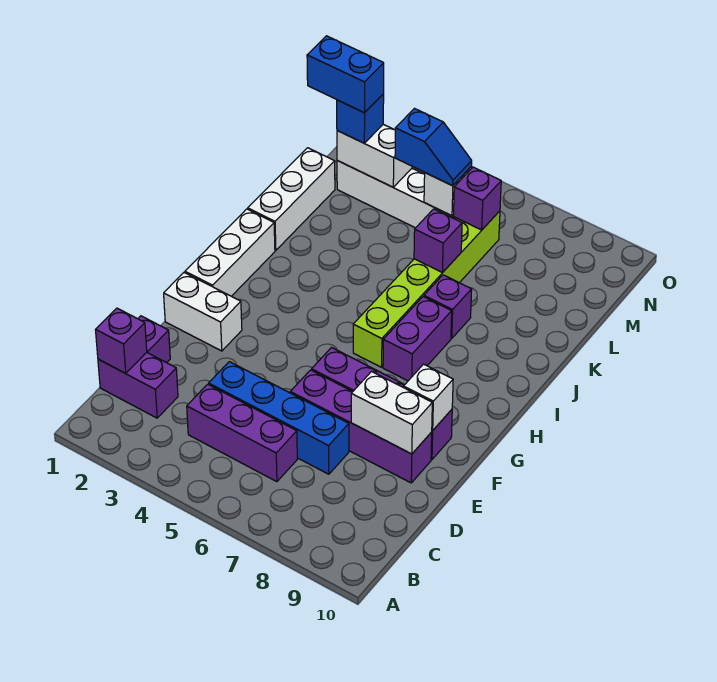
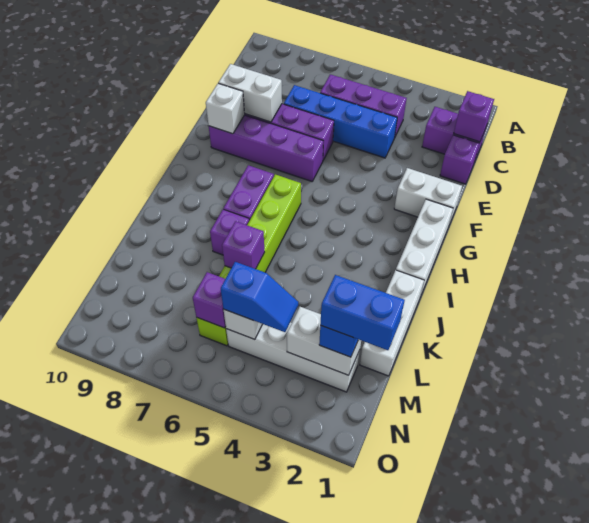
blue slope M4:M5 level 3 top 4 -> blue slope M4:M5 level 3 top 5

